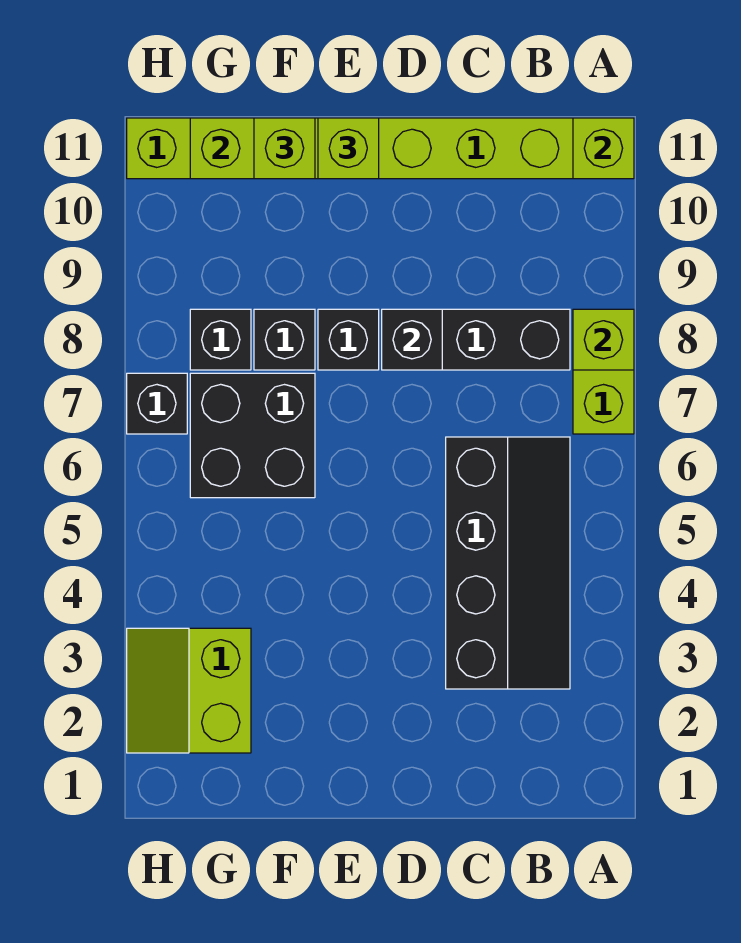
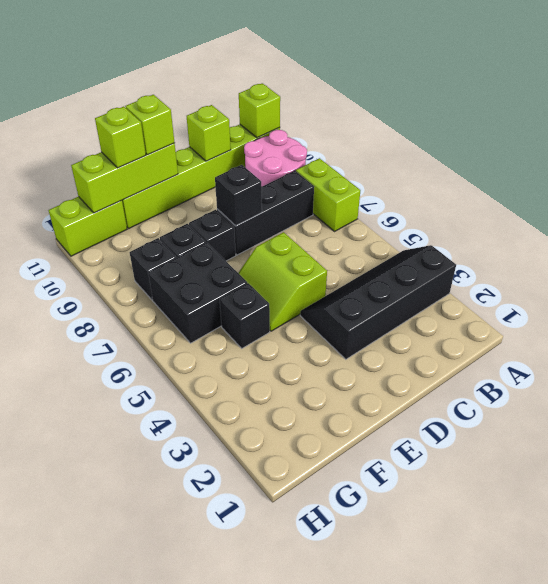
lime brick A8 level 2 -> lime brick C11 level 2
none -> pink round brick A9:B10 level 1
black slope B3:C6 level 1 top C -> black slope A3:D4 level 1 top 3
lime slope G2:H3 level 1 top G -> lime slope D5:E6 level 1 top D
black brick H7 level 1 -> black brick F5 level 1

